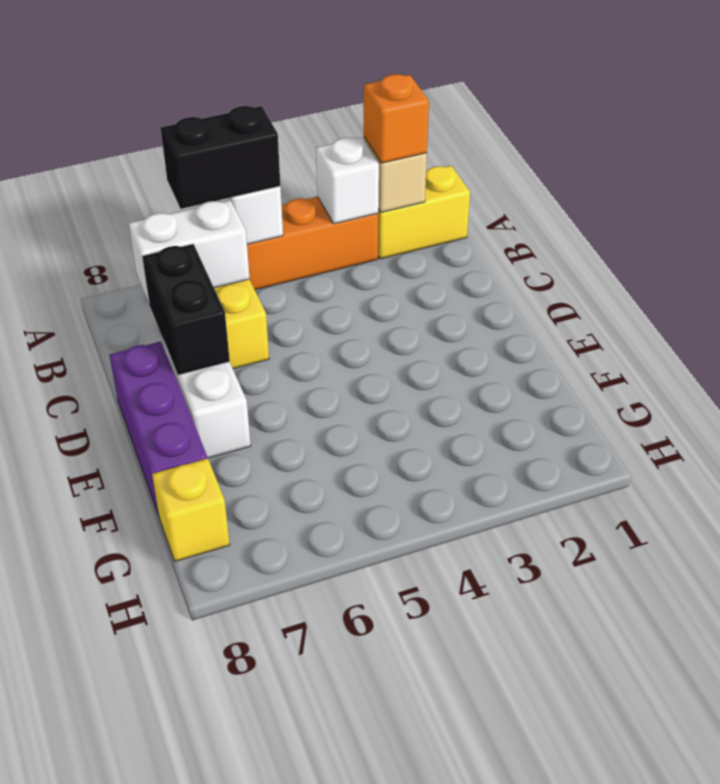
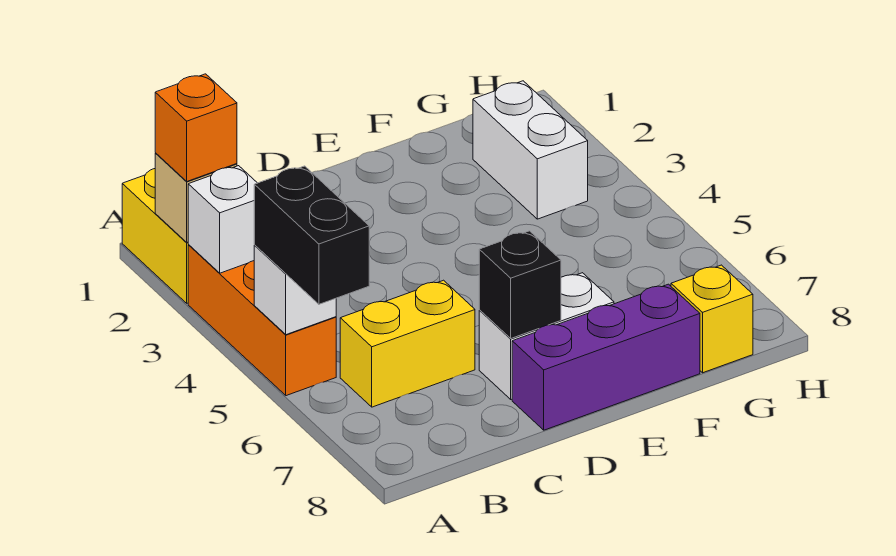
white brick B6:B7 level 2 -> white brick G2:G3 level 1
black brick C7:D7 level 2 -> black brick D7 level 2

